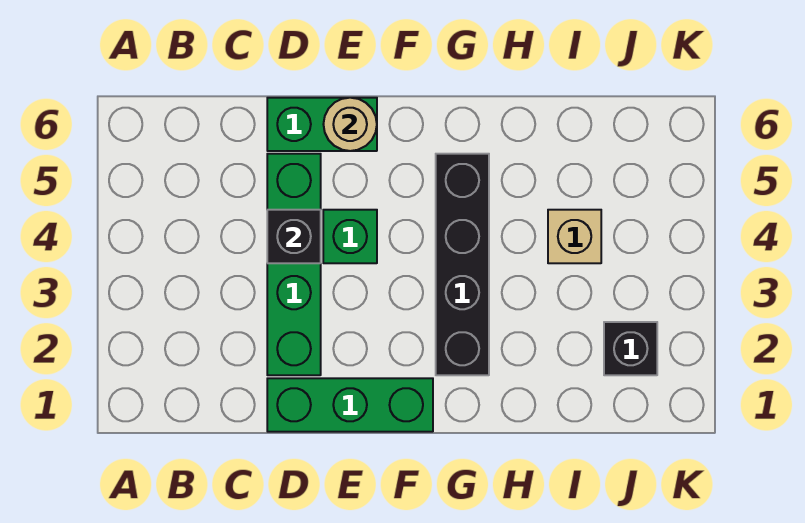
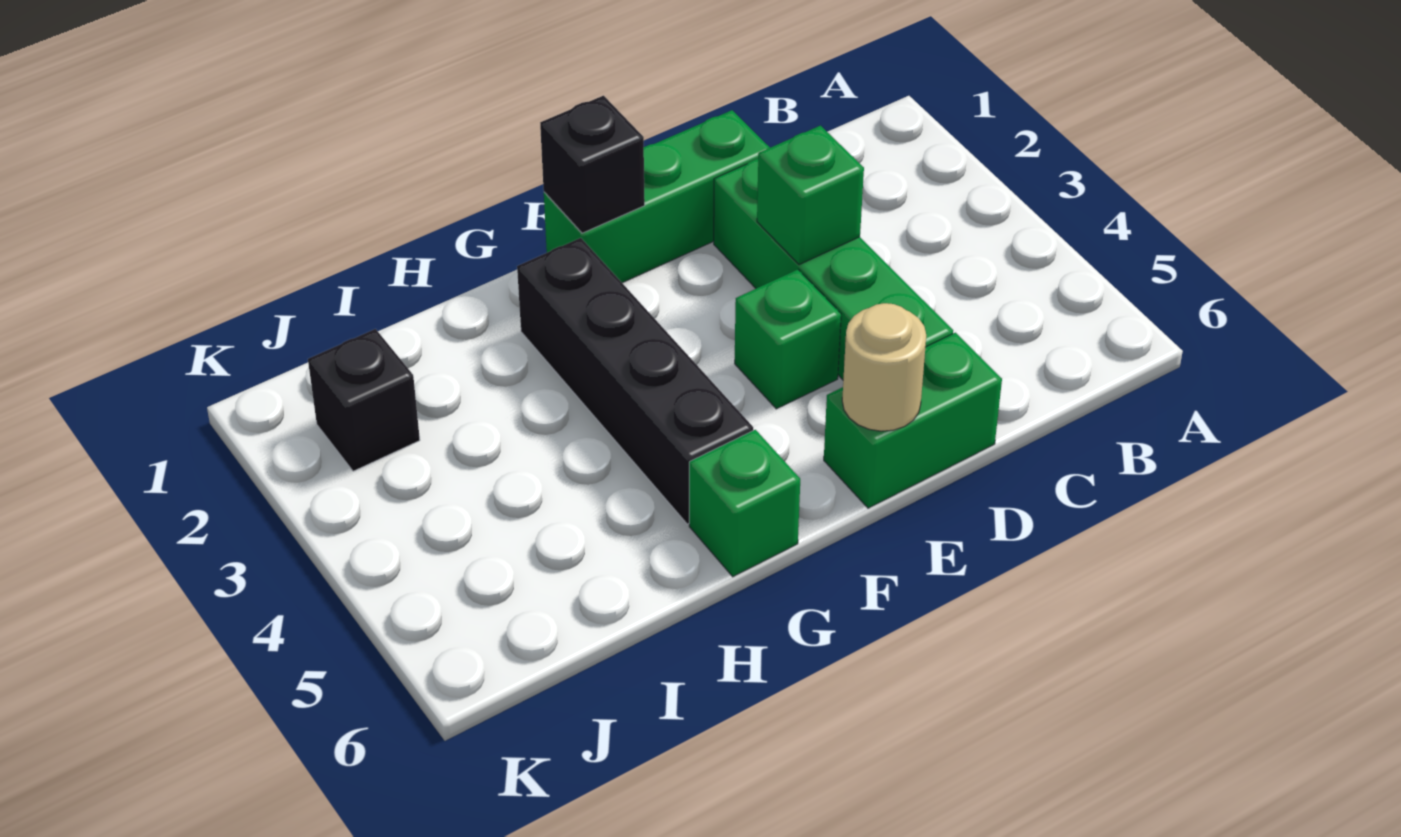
none -> green brick D3 level 2
black brick D4 level 2 -> black brick F1 level 2
none -> green brick G6 level 1
tan brick I4 level 1 -> none

